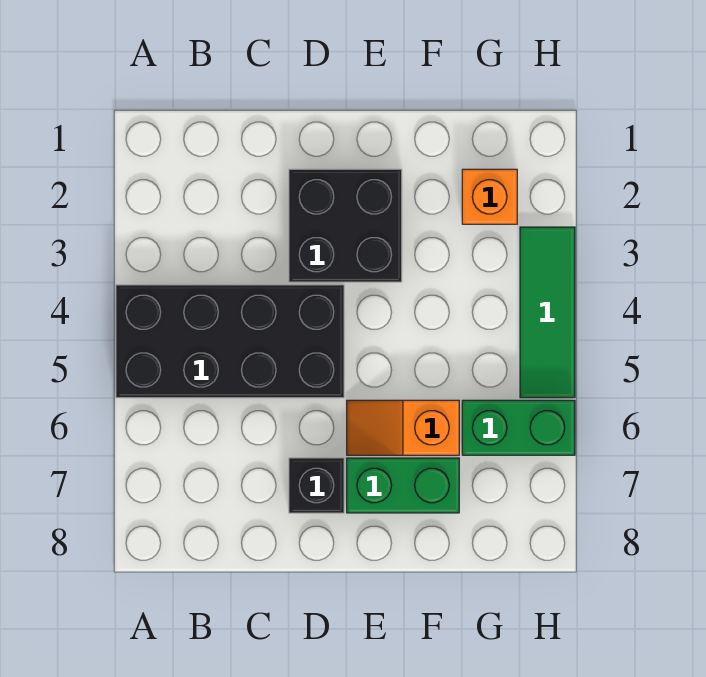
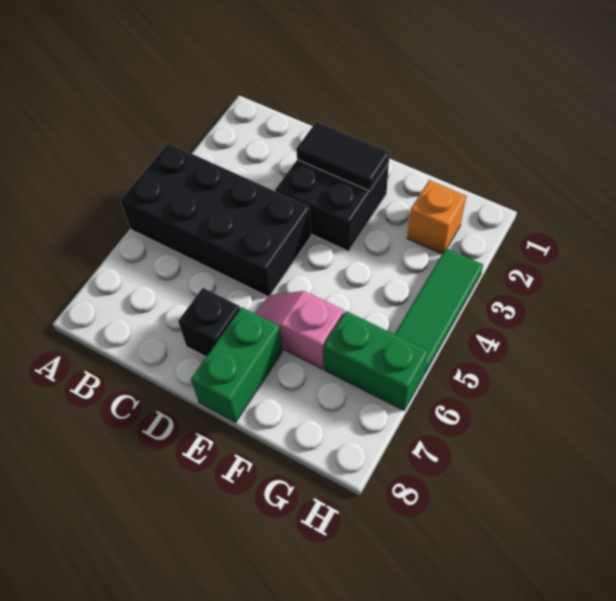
none -> black tile D2:E2 level 2
orange slope E6:F6 level 1 top F -> pink slope E6:F6 level 1 top F
green brick E7:F7 level 1 -> green brick E7:E8 level 1

